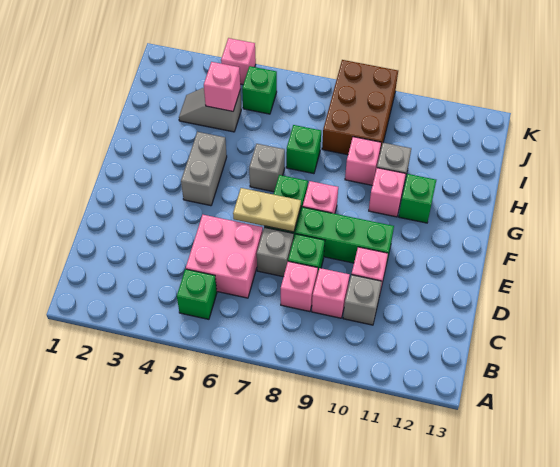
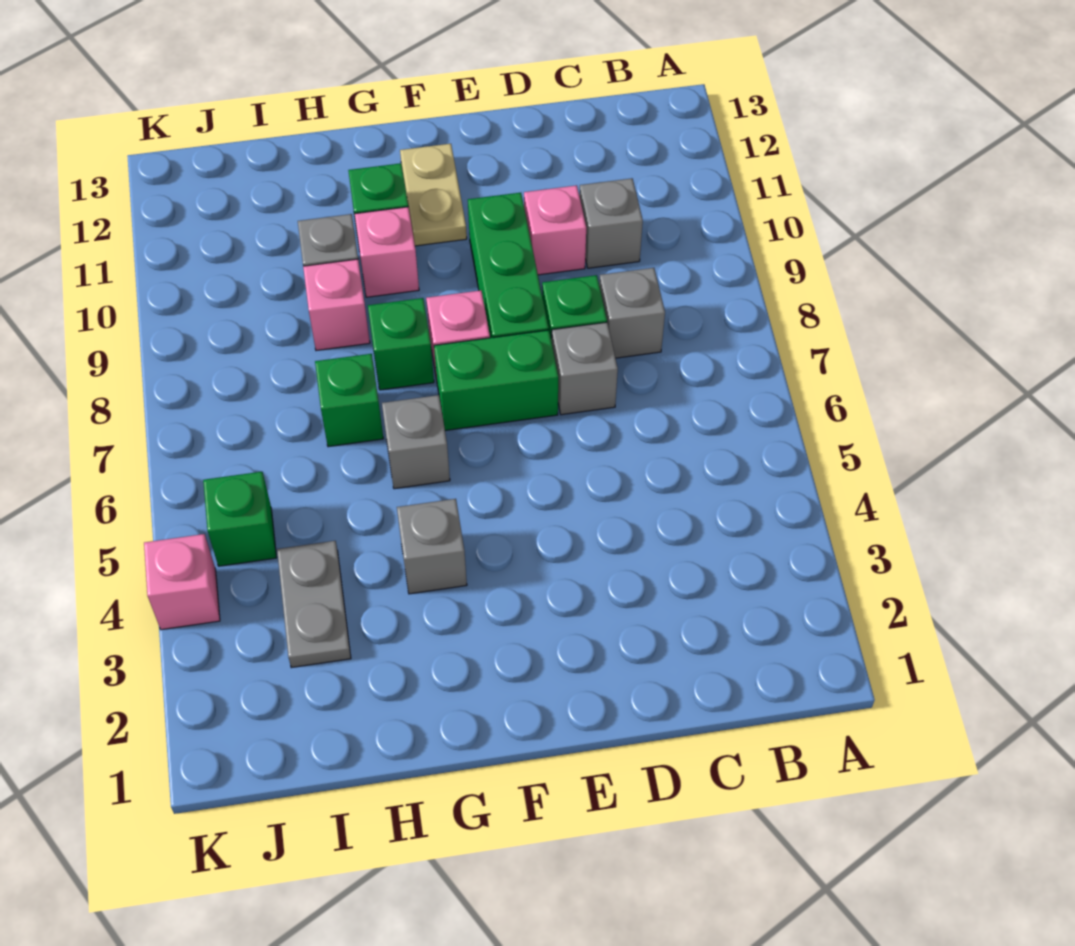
green brick B5 level 1 -> green brick G8 level 1
pink brick C5:D6 level 1 -> none
pink brick C8 level 1 -> grey brick C8 level 1
pink brick C9 level 1 -> none
tan plate E6:E7 level 2 -> tan plate F11:F12 level 1
grey brick F4:G4 level 1 -> grey brick G4 level 1
grey slope I3:I4 level 1 top 4 -> grey plate I3:I4 level 1
pink brick I4 level 2 -> none
brown brick I8:K9 level 1 -> none

